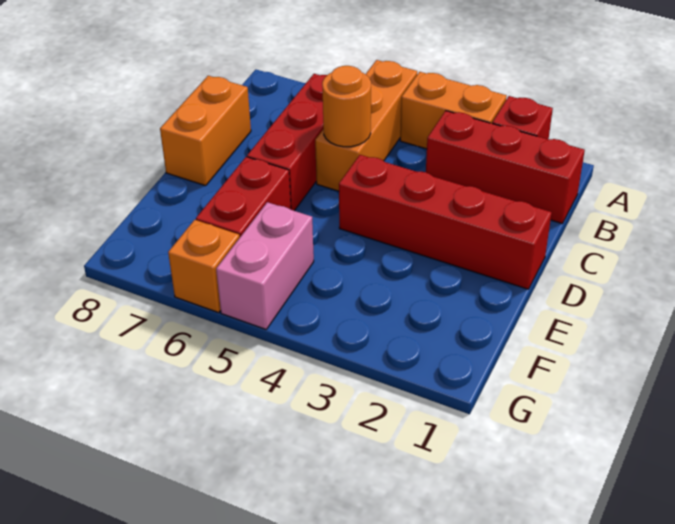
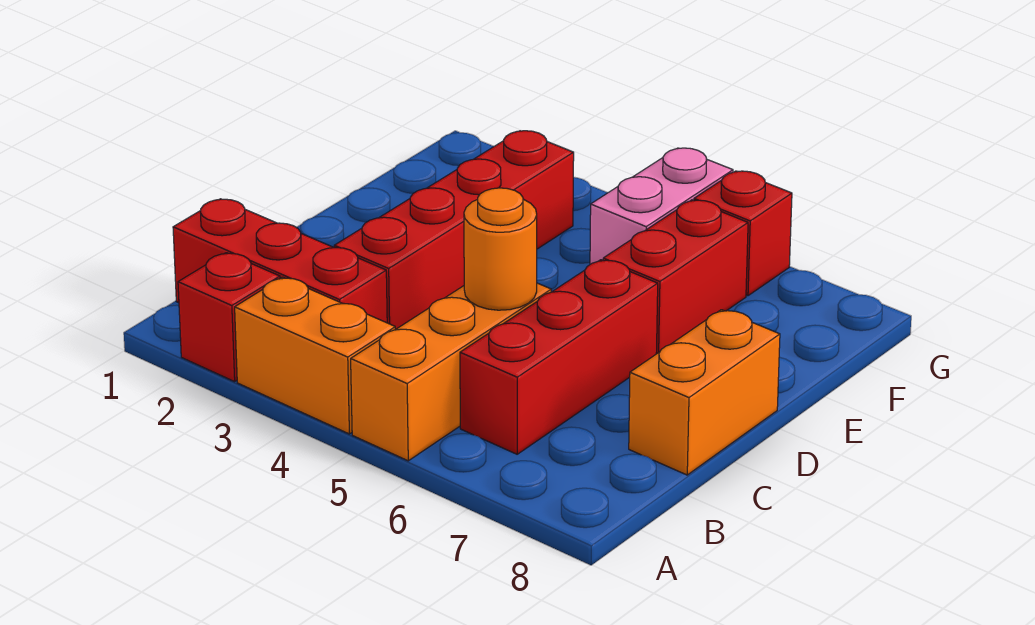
red brick D1:D4 level 1 -> red brick C3:F3 level 1
orange brick G6 level 1 -> red brick G6 level 1

